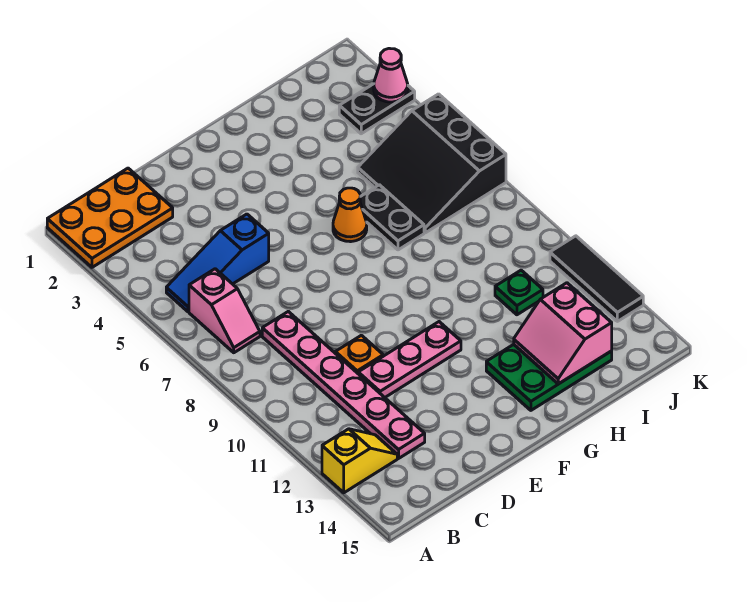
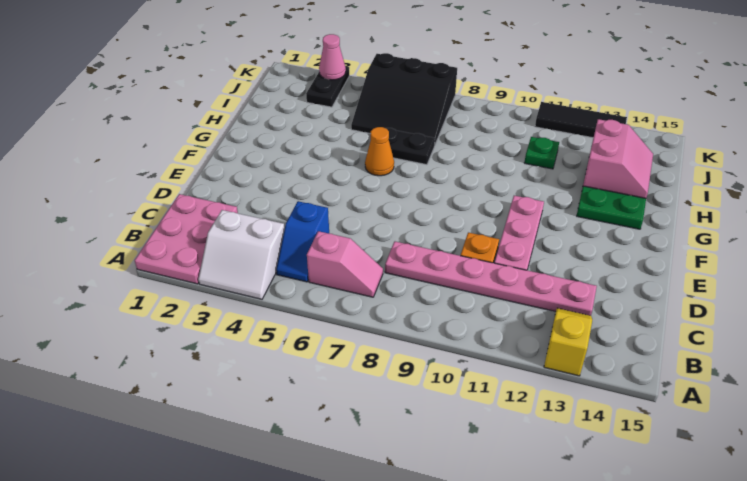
orange plate A1:C2 level 1 -> pink plate A1:C2 level 1
none -> white slope A3:B4 level 1 top B
blue slope B5:D5 level 1 top D -> blue slope B5:C5 level 1 top C
pink slope H13:I14 level 2 top I -> pink slope H13:I14 level 2 top 13

